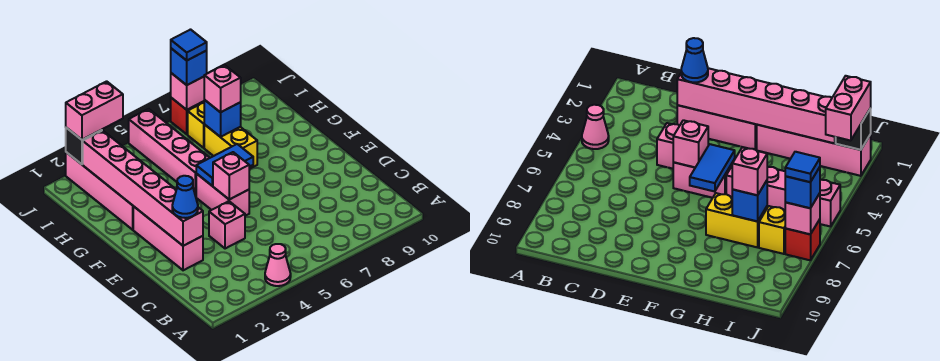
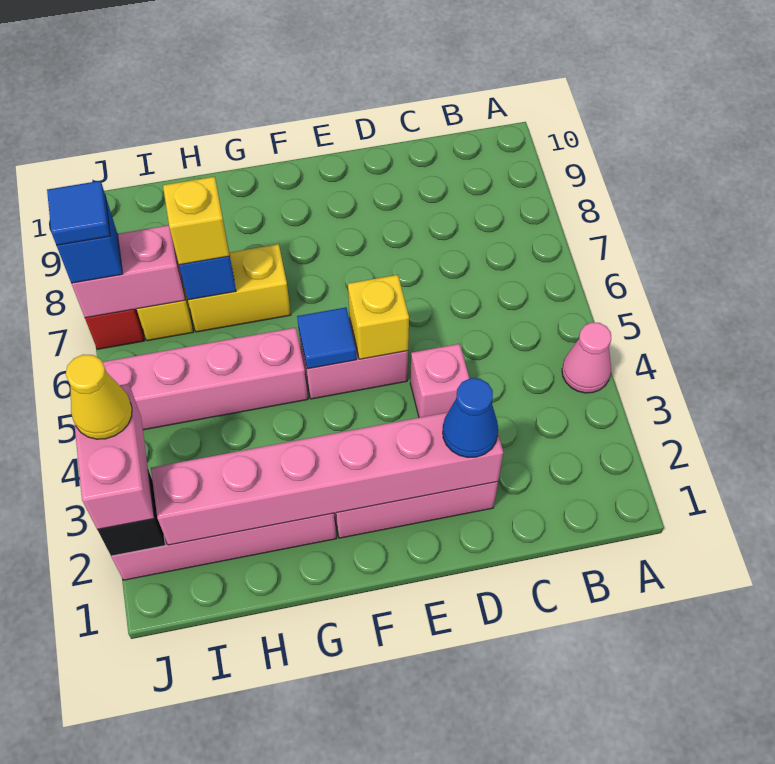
pink brick E5 level 2 -> yellow brick E5 level 2
blue tile F5:F6 level 2 -> blue tile F5 level 2
pink brick H7 level 3 -> yellow brick H7 level 3
none -> yellow cone J3 level 4
pink brick J7 level 2 -> pink brick I7:J7 level 2

